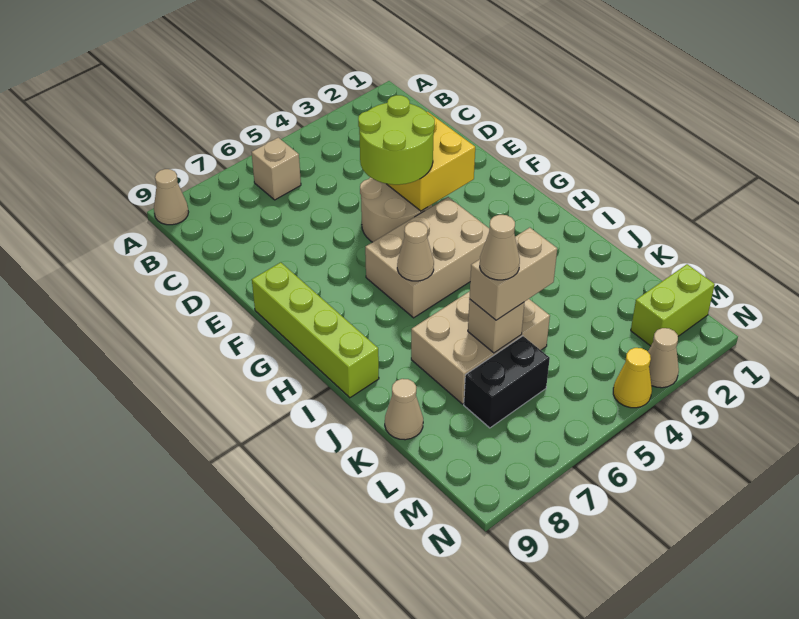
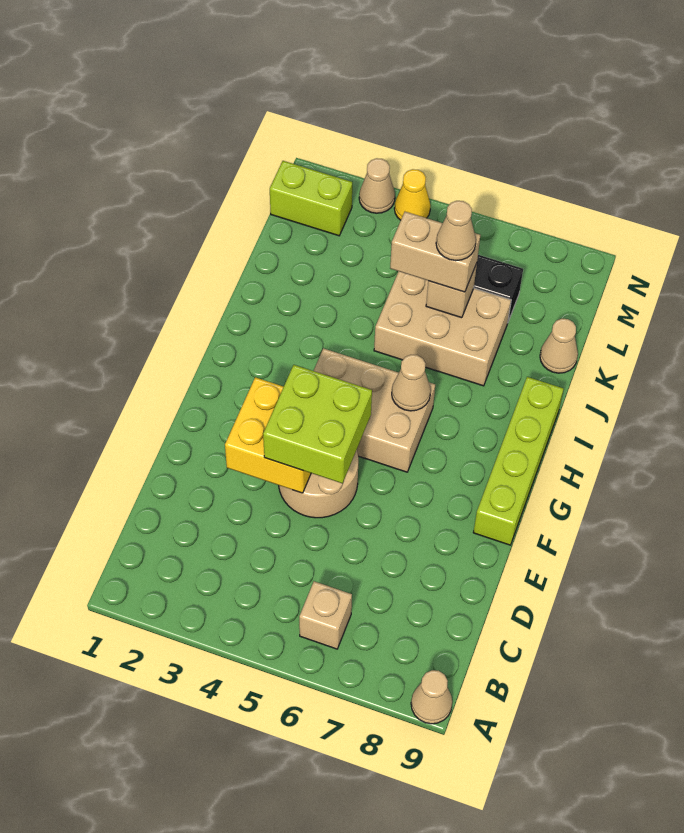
lime round brick E4:F5 level 3 -> lime brick E4:F5 level 3

